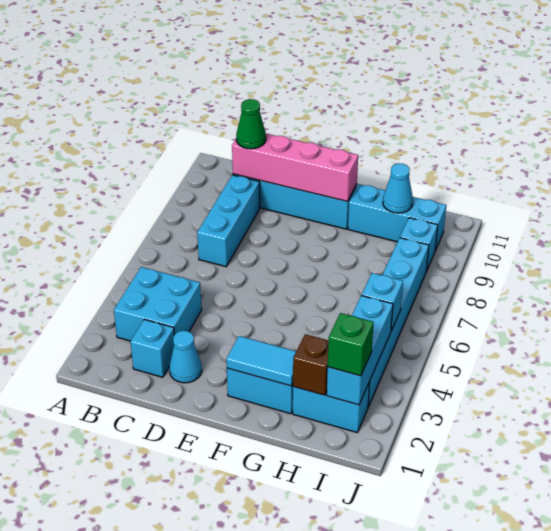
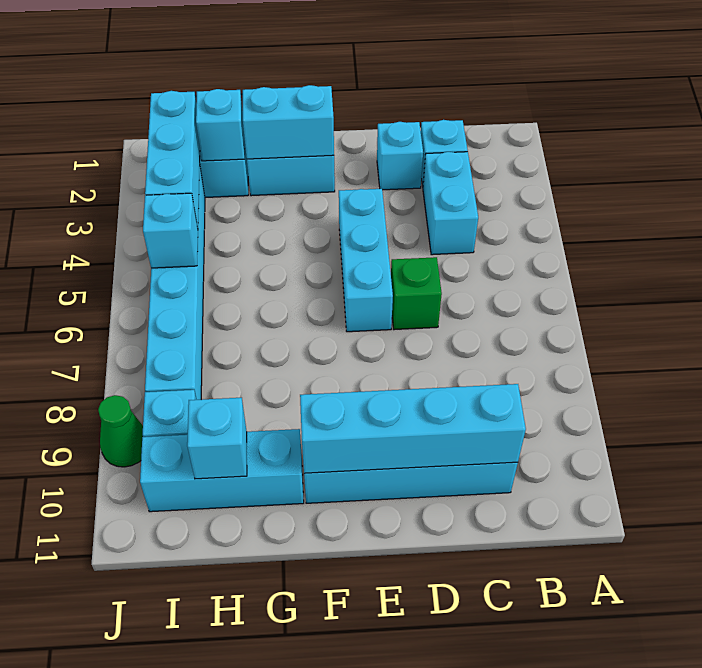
cyan brick B3:C4 level 1 -> cyan brick C3:C4 level 1
cyan brick C7:C9 level 1 -> cyan brick E4:E6 level 1
pink brick C10:F10 level 2 -> cyan brick C10:F10 level 2
green cone C10 level 3 -> green cone J9 level 1
cyan cone D2 level 1 -> cyan brick D2 level 1
cyan tile F2:G2 level 2 -> cyan brick F2:G2 level 2
brown brick H2 level 2 -> cyan brick H2 level 2
cyan cone H10 level 2 -> cyan brick H10 level 2
green brick I2 level 3 -> green brick D6 level 1

